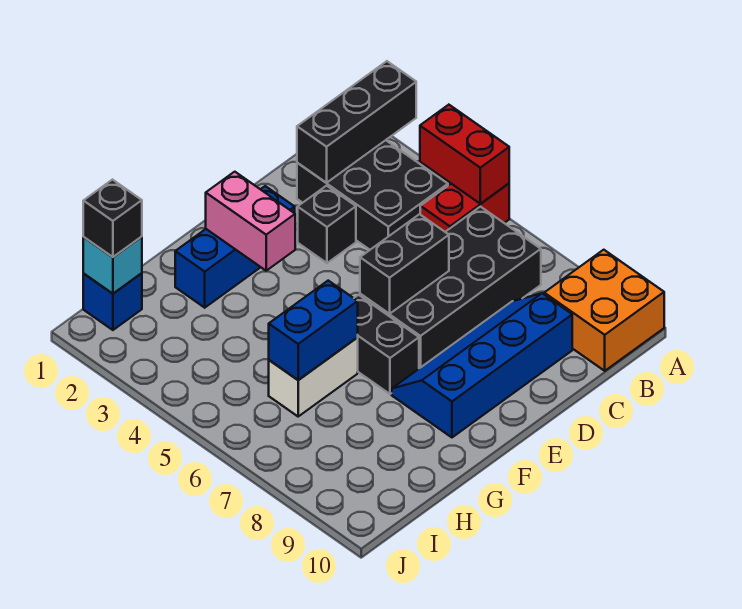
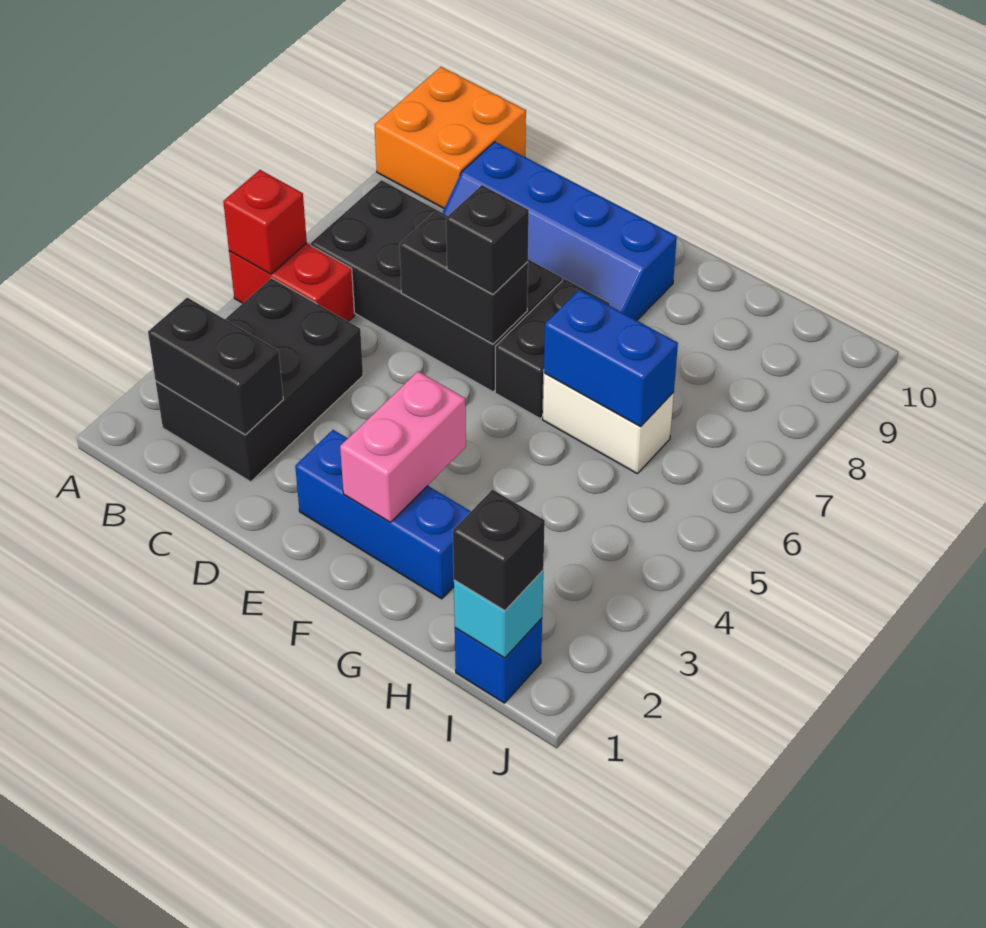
black brick A2:C2 level 2 -> black brick B2:C2 level 2
red brick A4:A5 level 2 -> red brick A5 level 2
black brick D3 level 1 -> black brick E6 level 3

